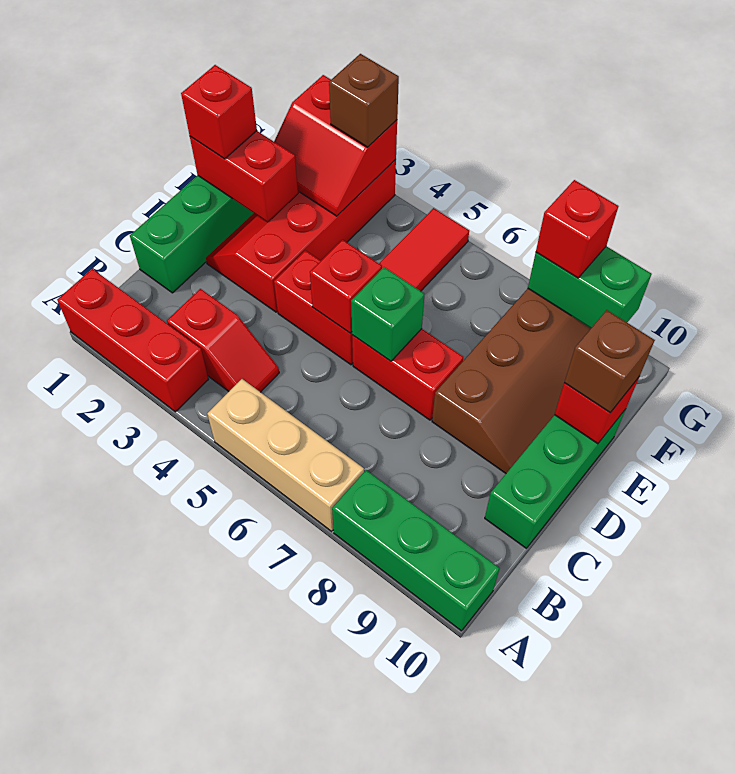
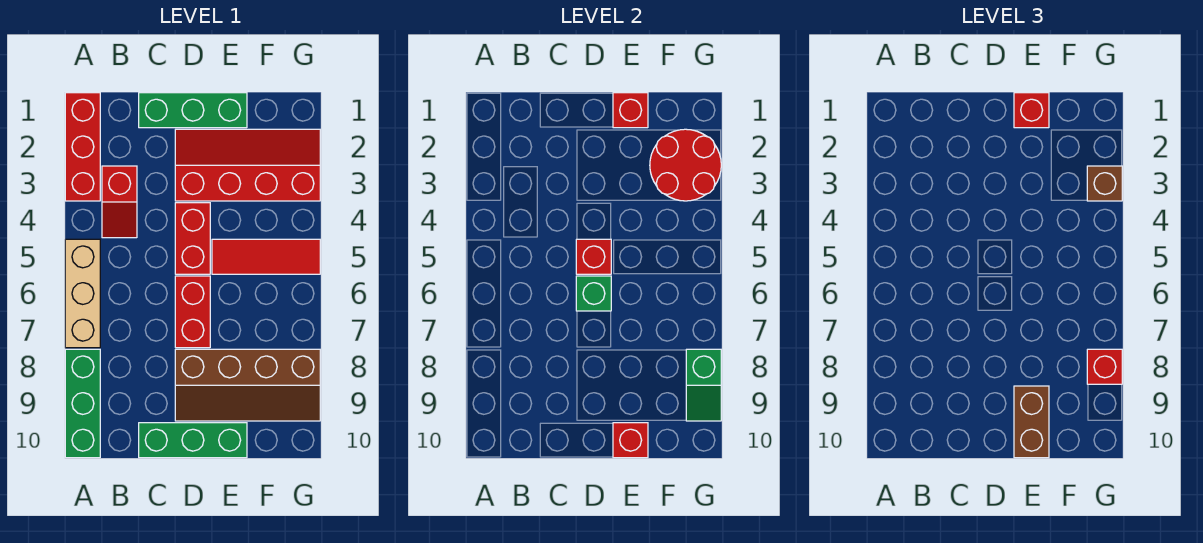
red brick E1:E2 level 2 -> red brick E1 level 2
brown brick E10 level 3 -> brown brick E9:E10 level 3
red slope F2:G3 level 2 top G -> red round brick F2:G3 level 2
green brick G8:G9 level 2 -> green slope G8:G9 level 2 top 8

